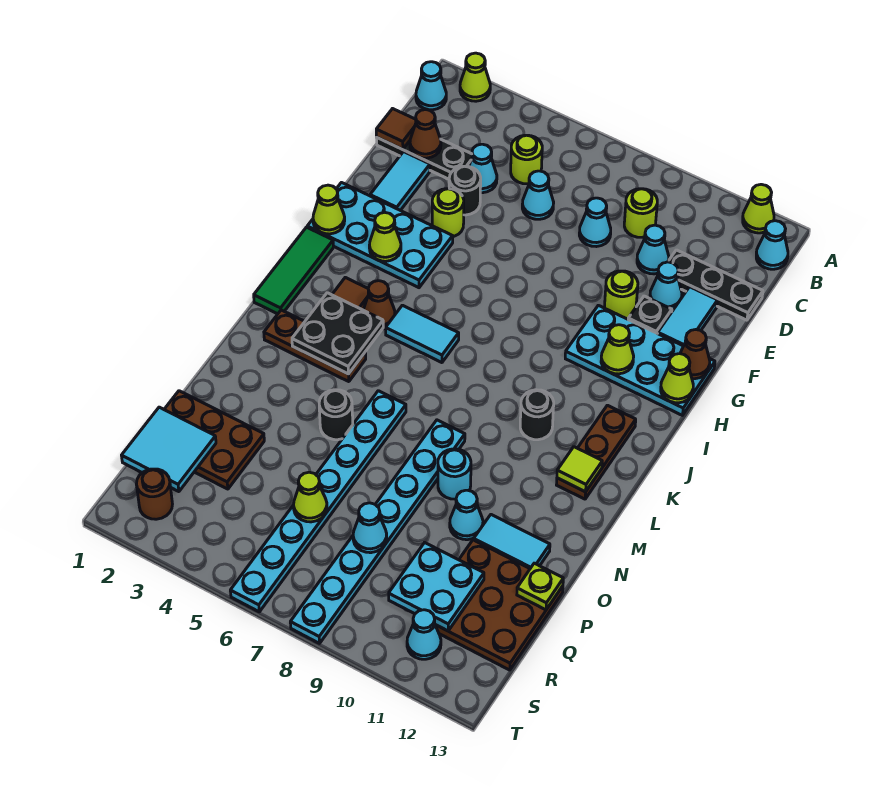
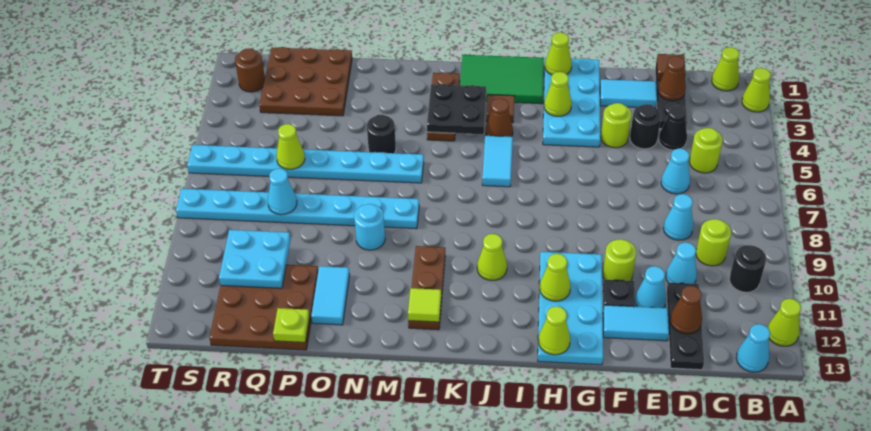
cyan cone B1 level 1 -> lime cone B1 level 1
cyan cone D4 level 1 -> black cone D4 level 1
brown cone G13 level 2 -> brown cone D12 level 2
green tile I1:K1 level 1 -> green tile I1:K2 level 1
none -> lime cone J10 level 1
brown plate J12:L12 level 1 -> brown plate L10:L12 level 1
black round brick K10 level 1 -> black round brick B10 level 1
cyan cone O10 level 1 -> none
brown plate P1:Q3 level 1 -> brown plate P1:R3 level 1
cyan tile Q1:R2 level 2 -> none
cyan cone S11 level 1 -> none

